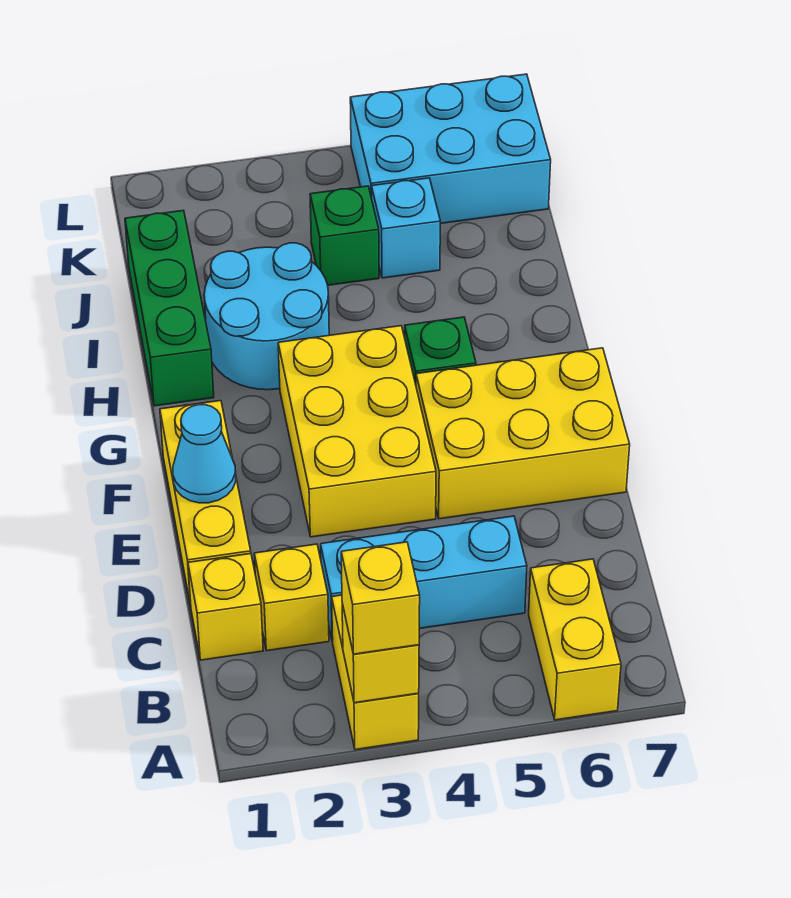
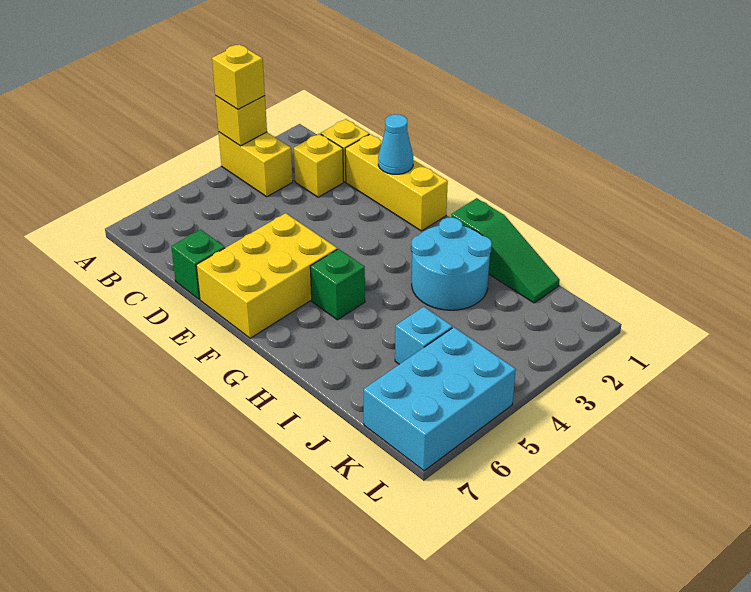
yellow brick A6:B6 level 1 -> none
cyan brick C3:C5 level 1 -> none
yellow brick E3:G4 level 1 -> none
green brick H1:J1 level 1 -> green slope H1:J1 level 1 top H
green brick J4 level 1 -> green brick D7 level 1

